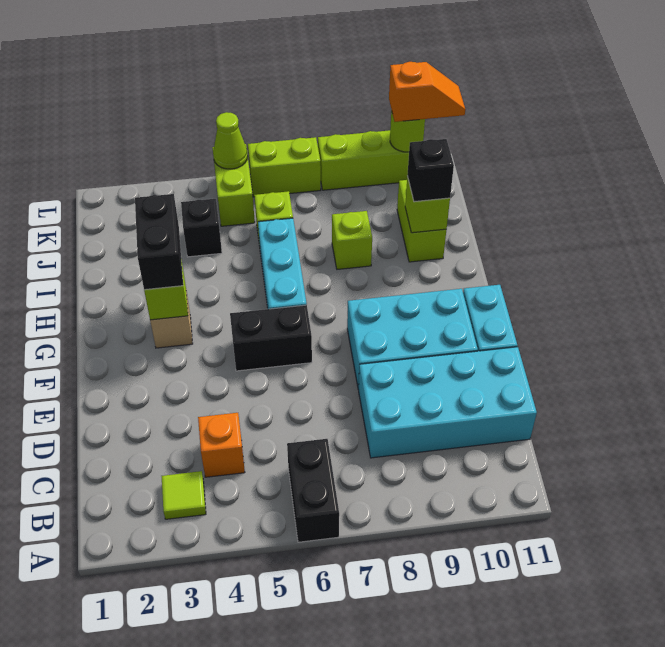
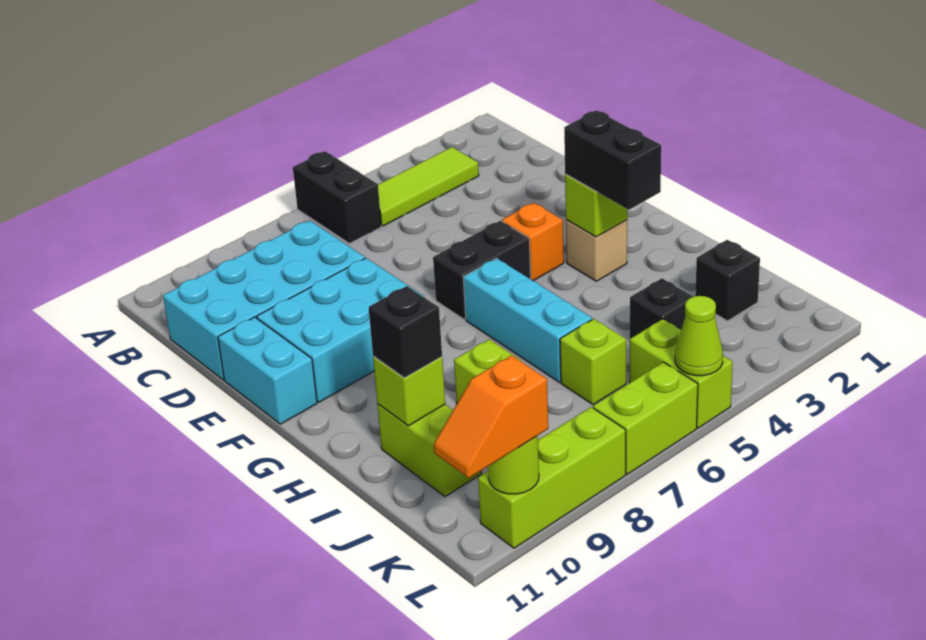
lime tile B3 level 1 -> lime tile B3:B5 level 1
orange brick C4 level 1 -> orange brick F4 level 1
none -> black brick J2 level 1

